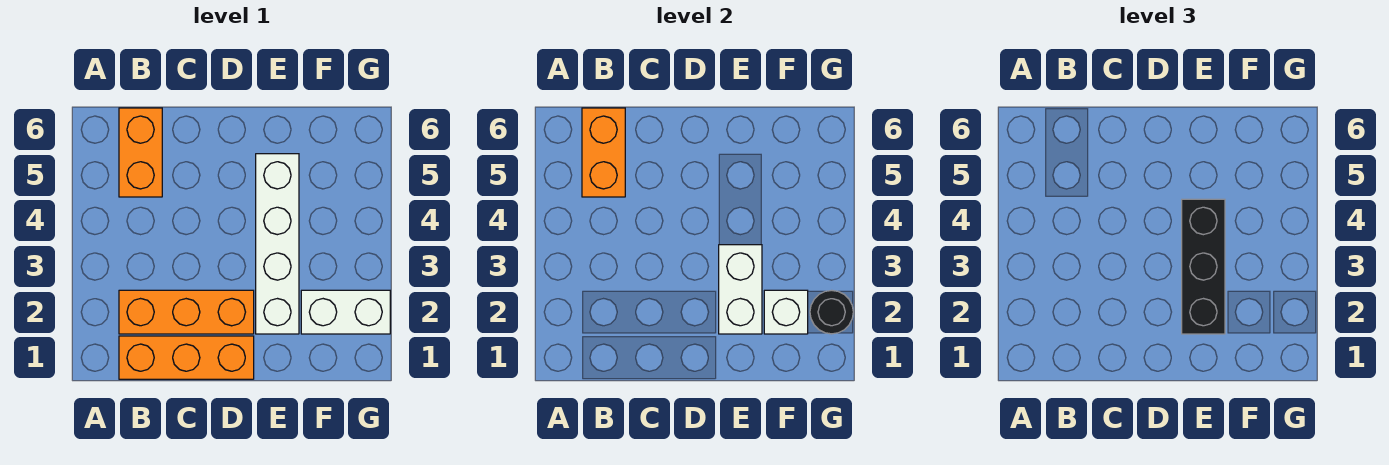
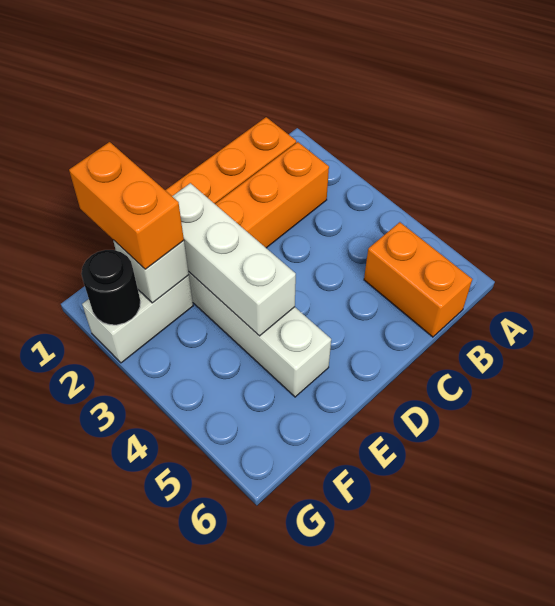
orange brick B5:B6 level 2 -> orange brick F1:F2 level 3
white brick E2:E3 level 2 -> white brick E2:E4 level 2
black brick E2:E4 level 3 -> none

